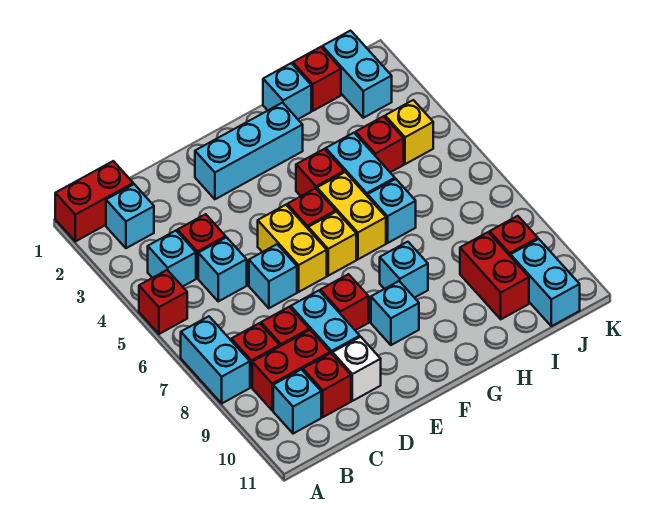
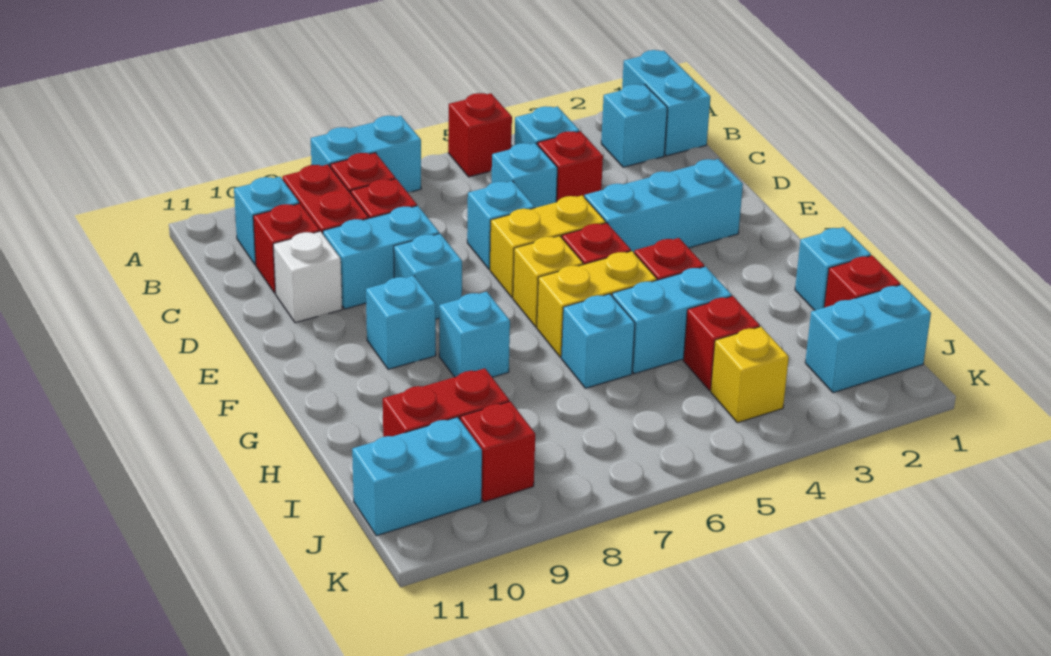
red brick A1:B1 level 1 -> cyan brick A1:B1 level 1
cyan brick E2:G2 level 1 -> cyan brick E2:E4 level 1
red brick E8 level 1 -> cyan brick E8 level 1

